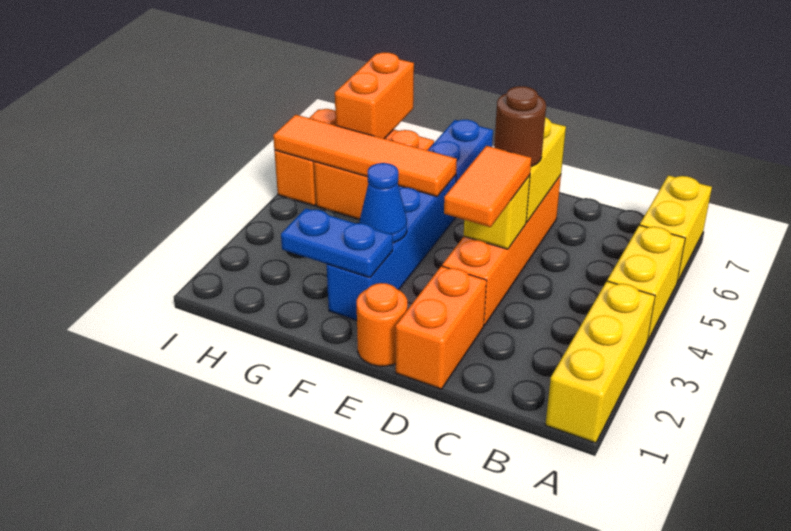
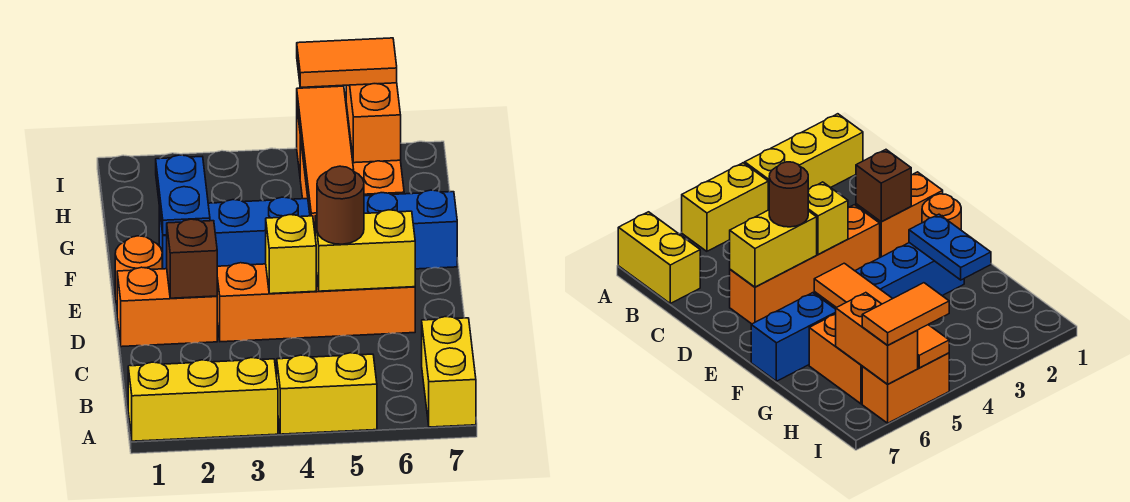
yellow brick A6:A7 level 1 -> yellow brick A7:B7 level 1
none -> brown brick D2 level 2
orange tile D3:D4 level 3 -> orange tile I5:I6 level 3
blue cone F3 level 2 -> none
orange brick H6:H7 level 2 -> orange brick H6:I6 level 2

